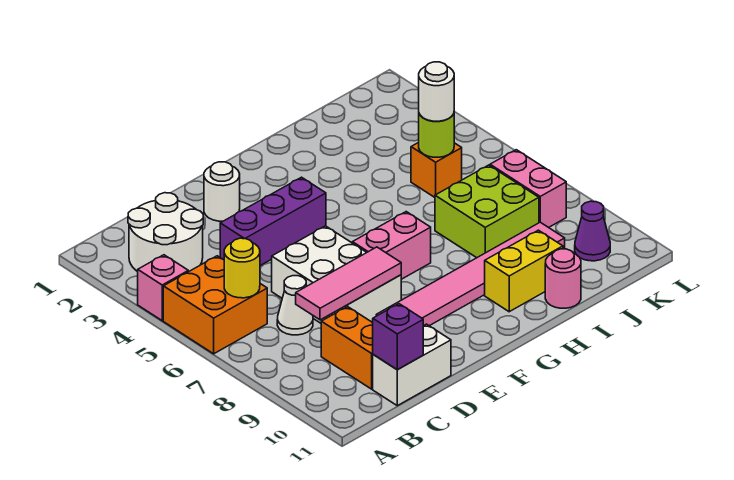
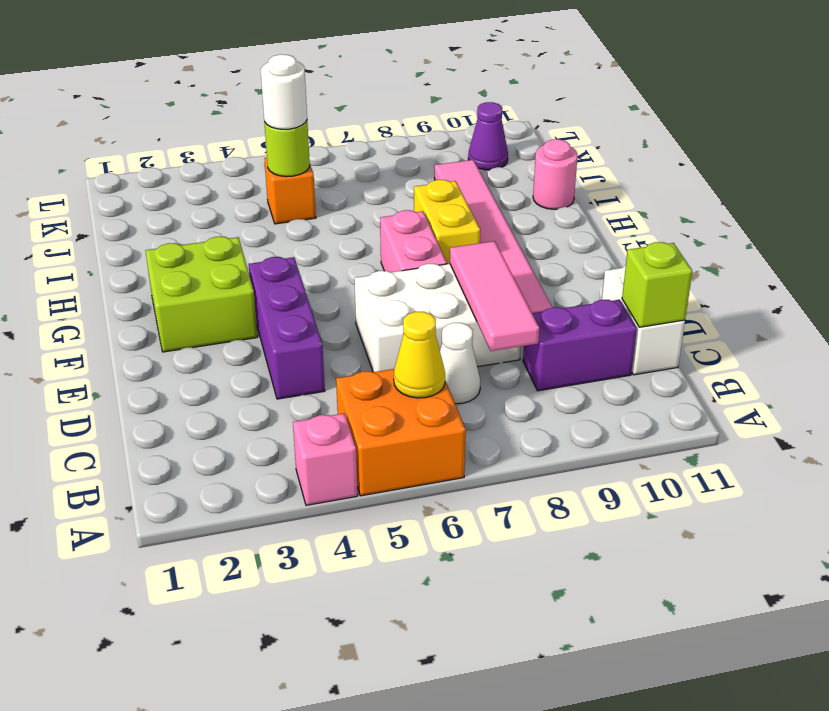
white round brick B2:C3 level 1 -> none
yellow round brick B6 level 2 -> yellow cone B6 level 2
orange brick C9:C10 level 1 -> purple brick C9:C10 level 1
purple brick C11 level 2 -> lime brick C11 level 2
white round brick E2 level 1 -> none
yellow brick H10:I10 level 1 -> yellow brick G8:H8 level 1
lime brick I7:J8 level 1 -> lime brick F2:G3 level 1
pink brick K7:K8 level 1 -> none

